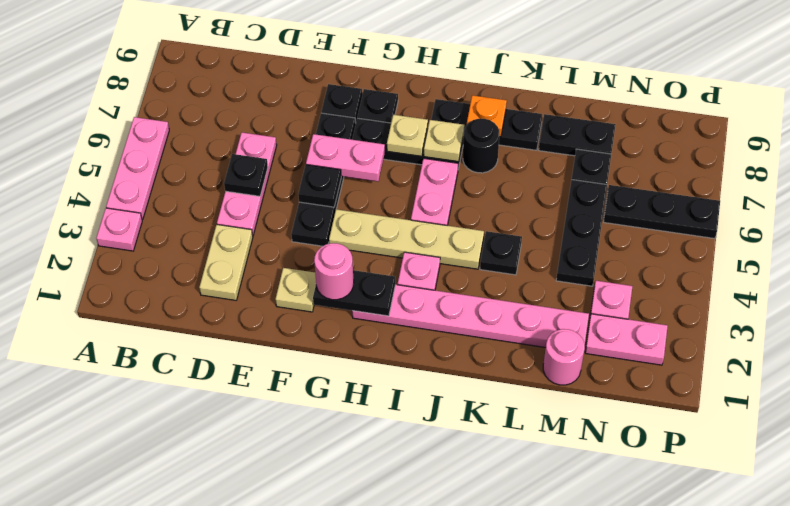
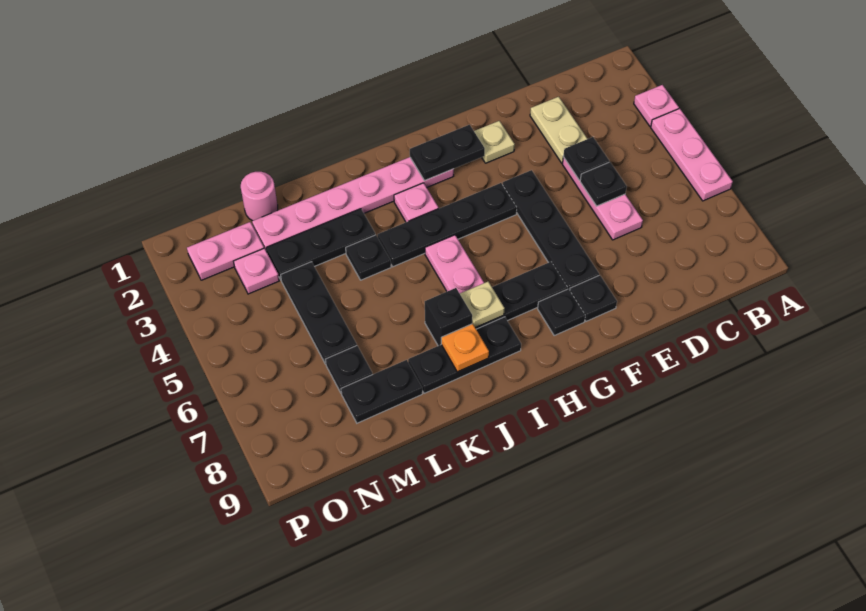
black plate F5 level 2 -> black plate D4 level 2
pink plate F6:G6 level 2 -> none
pink round brick G2 level 3 -> none
tan plate G4:J4 level 1 -> black plate G4:J4 level 1
tan plate H7 level 2 -> none
black round brick J7 level 1 -> black brick J7 level 1
black plate N6:P6 level 1 -> black plate K3:M3 level 1

